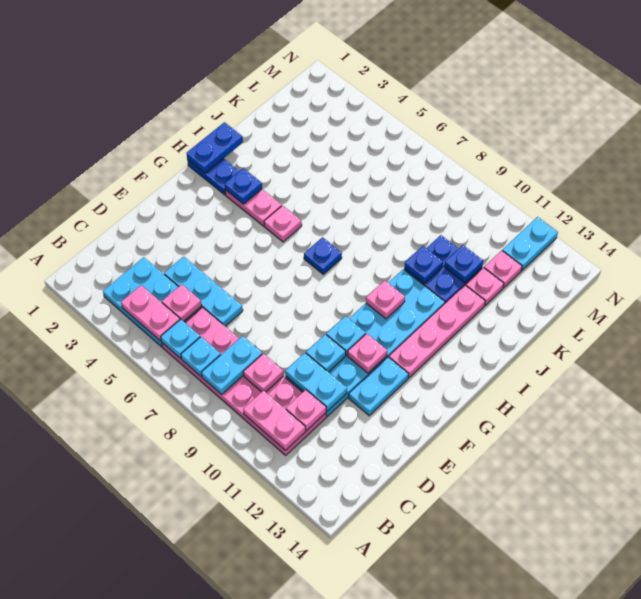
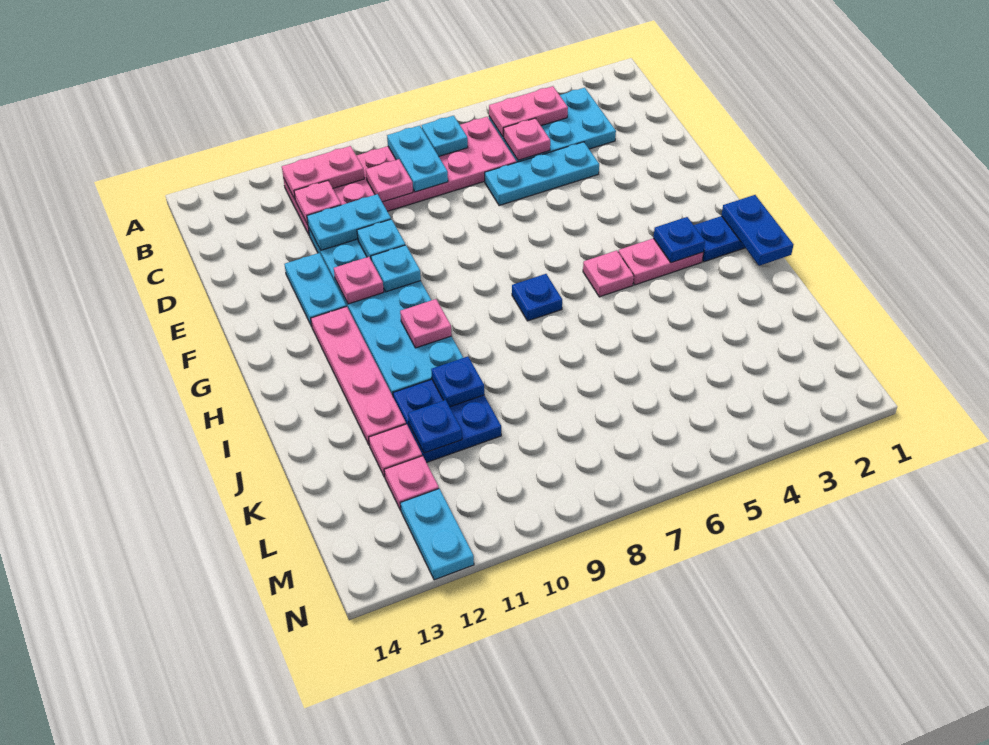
cyan plate B6 level 2 -> none

